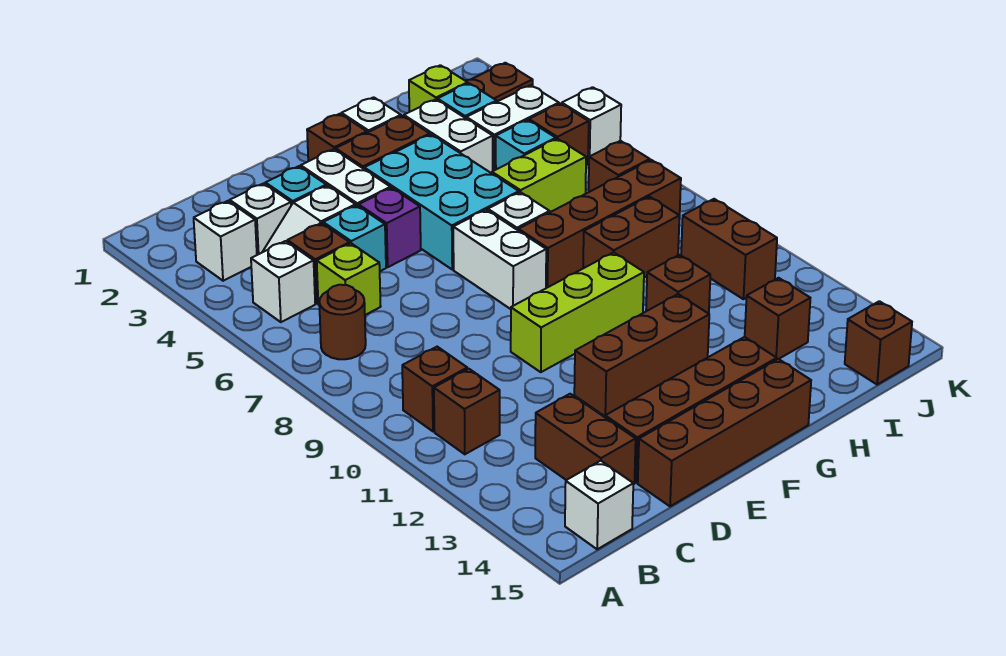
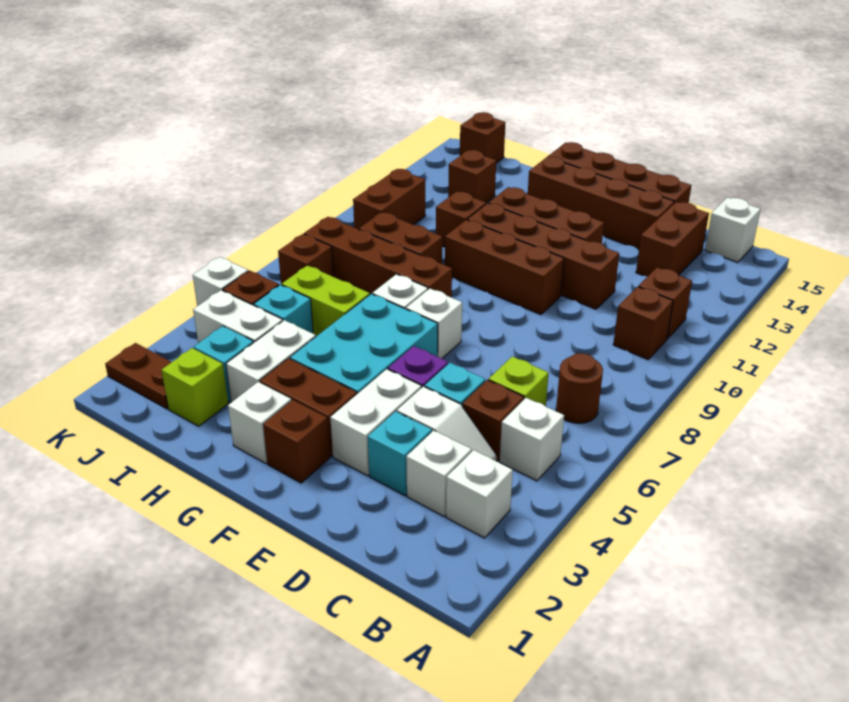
none -> brown brick D11:G11 level 1
lime brick E10:G10 level 1 -> brown brick E10:G10 level 1
white brick F7:F8 level 1 -> white brick F7 level 1

